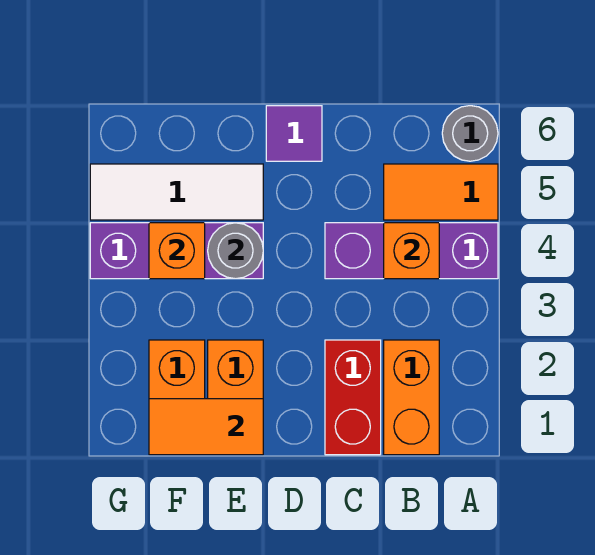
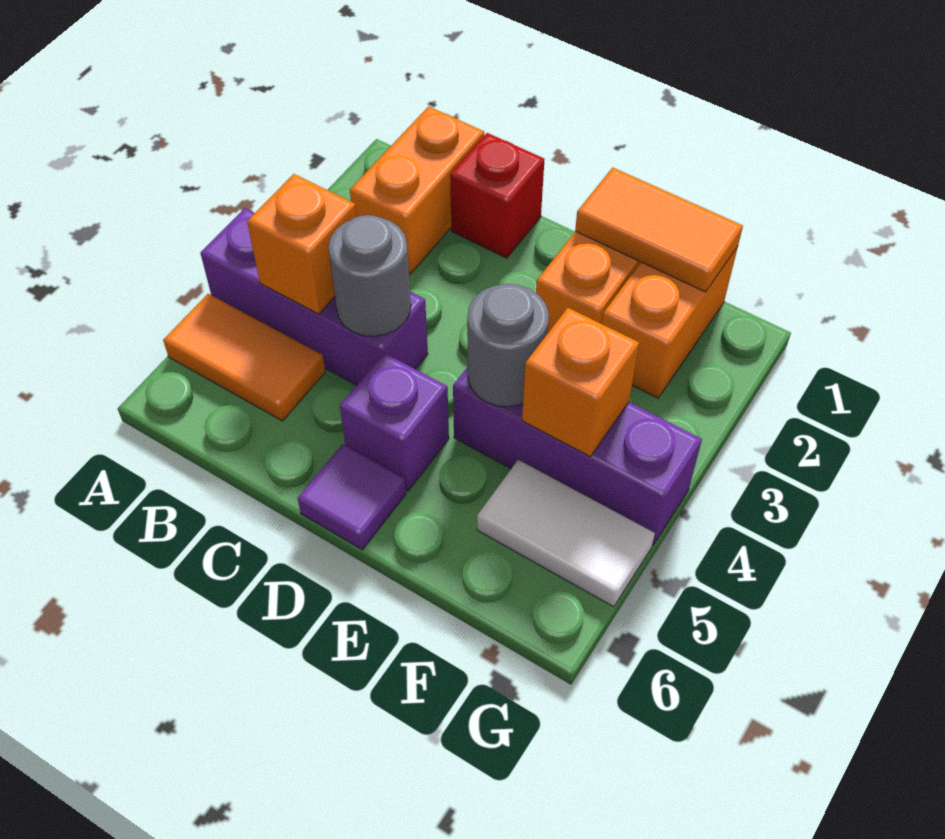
grey round brick A6 level 1 -> grey round brick C4 level 2
red brick C1:C2 level 1 -> red brick C1 level 1
none -> purple brick D5 level 1
white tile E5:G5 level 1 -> white tile F5:G5 level 1

